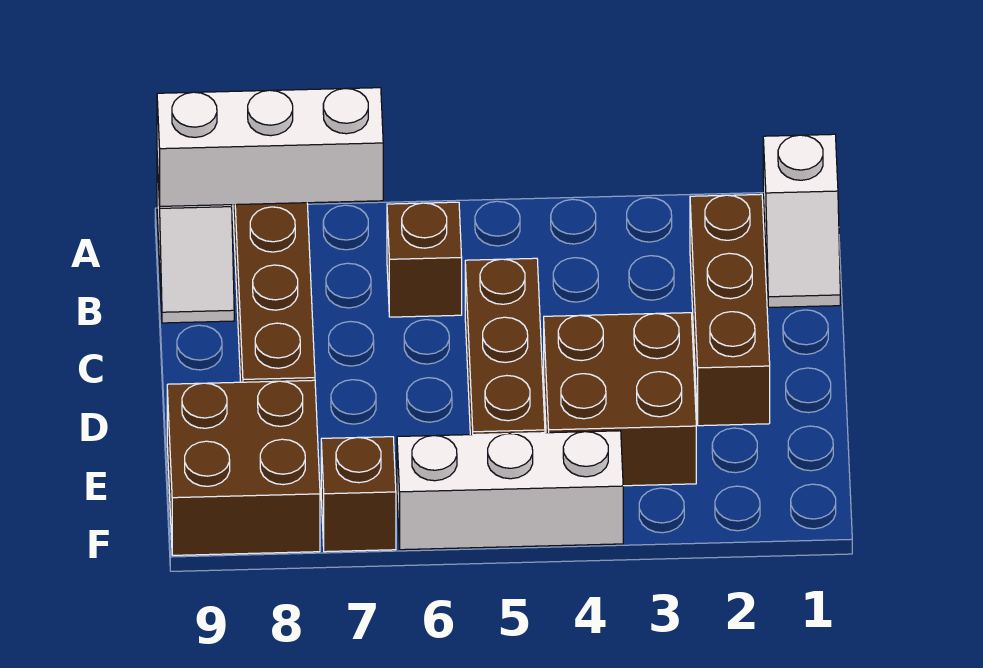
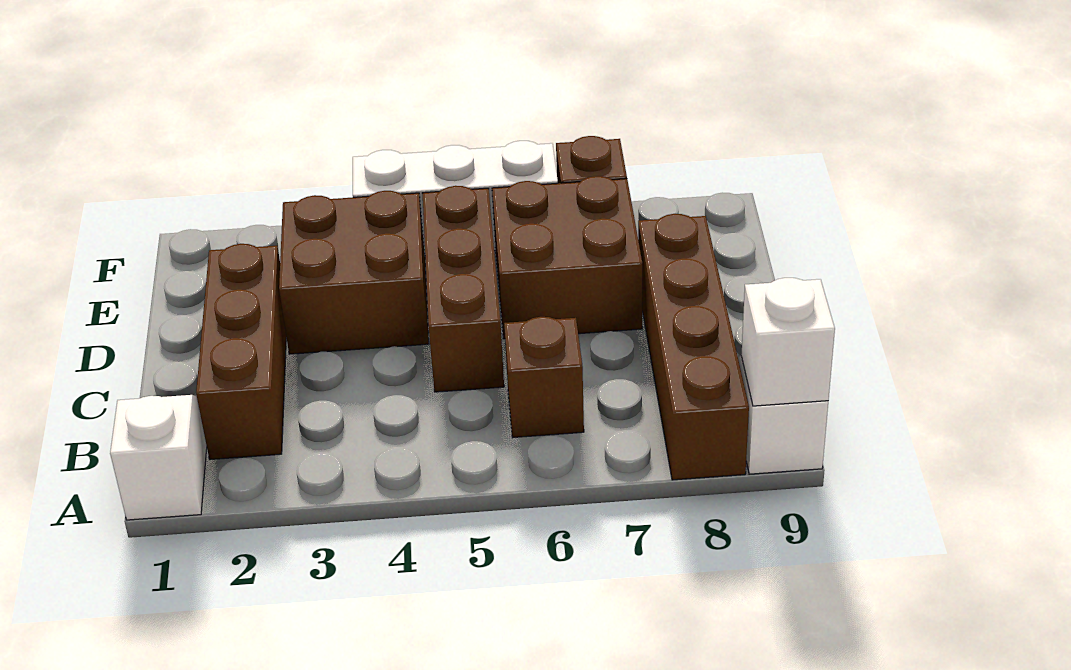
white brick A7:A9 level 2 -> white brick A9 level 2
brown brick E8:F9 level 1 -> brown brick D6:E7 level 1

